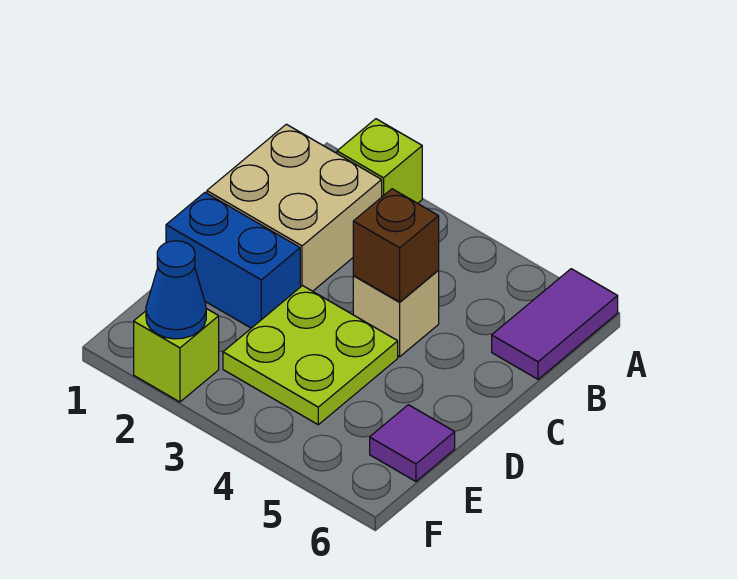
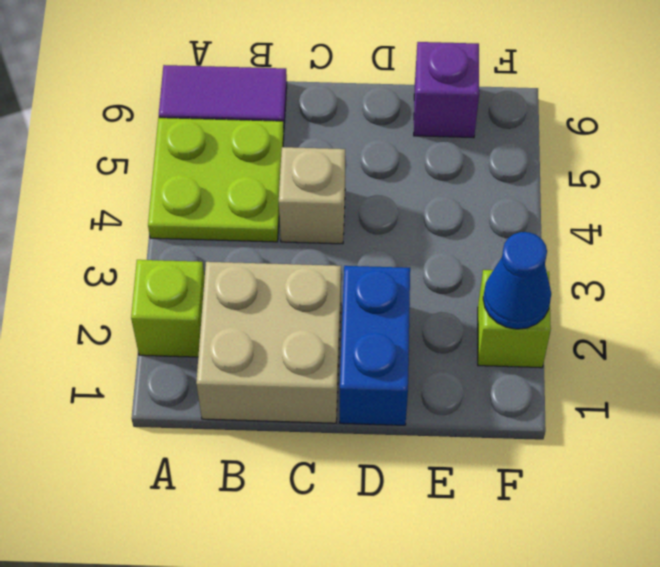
brown brick C4 level 2 -> none
lime plate D3:E4 level 1 -> lime plate A4:B5 level 1
purple tile E6 level 1 -> purple brick E6 level 1

